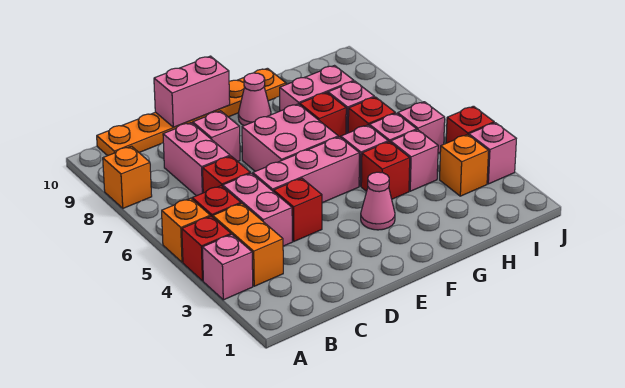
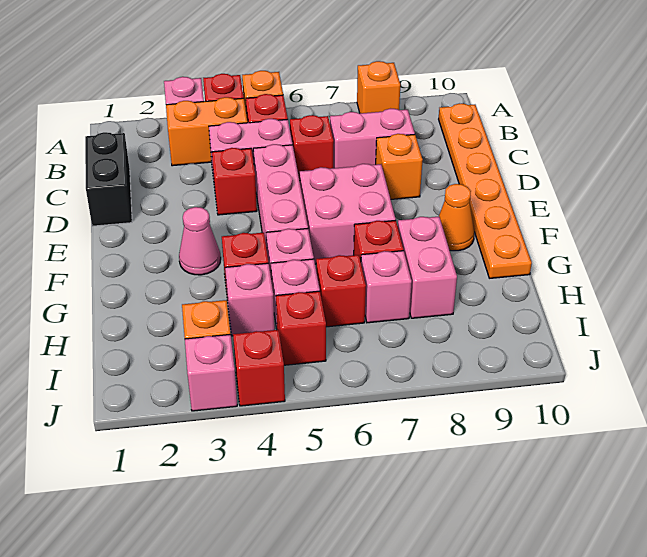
none -> black brick C1:D1 level 1
pink brick D8 level 1 -> orange brick D8 level 1
pink brick D10:E10 level 2 -> none
pink cone F9 level 1 -> orange cone F9 level 1
pink brick I5 level 1 -> red brick I5 level 1

